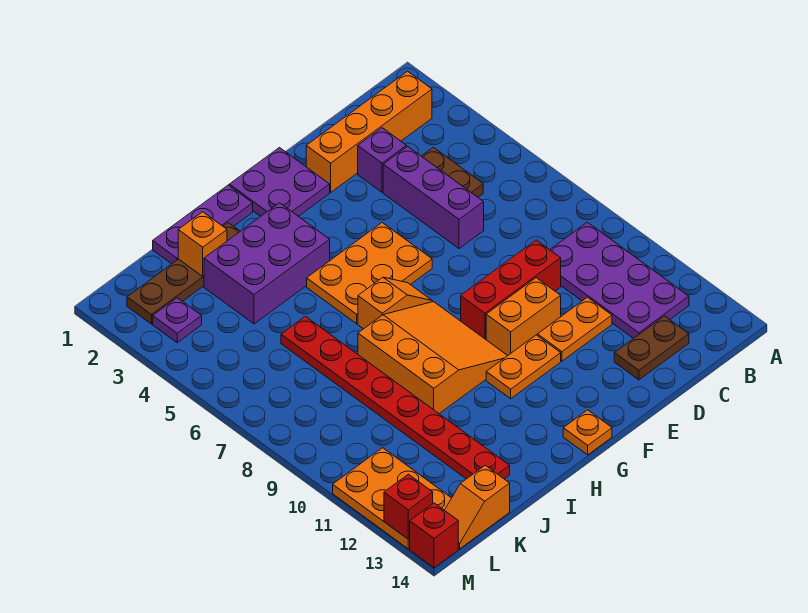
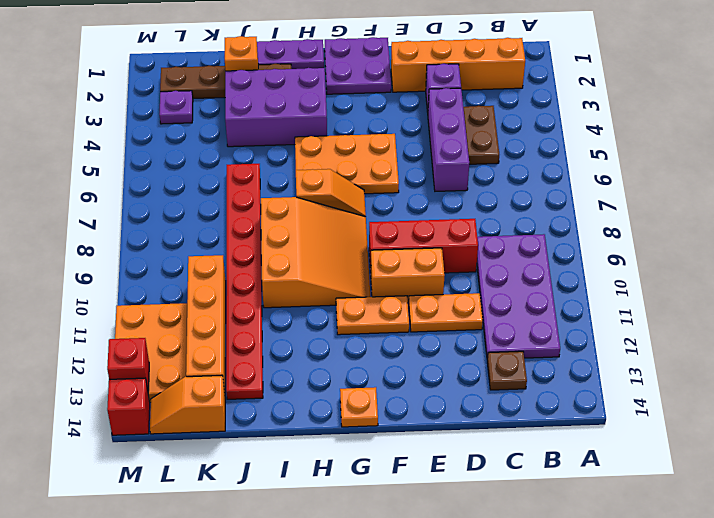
brown plate C13:D13 level 1 -> brown plate C13 level 1
none -> orange brick K10:K13 level 1

